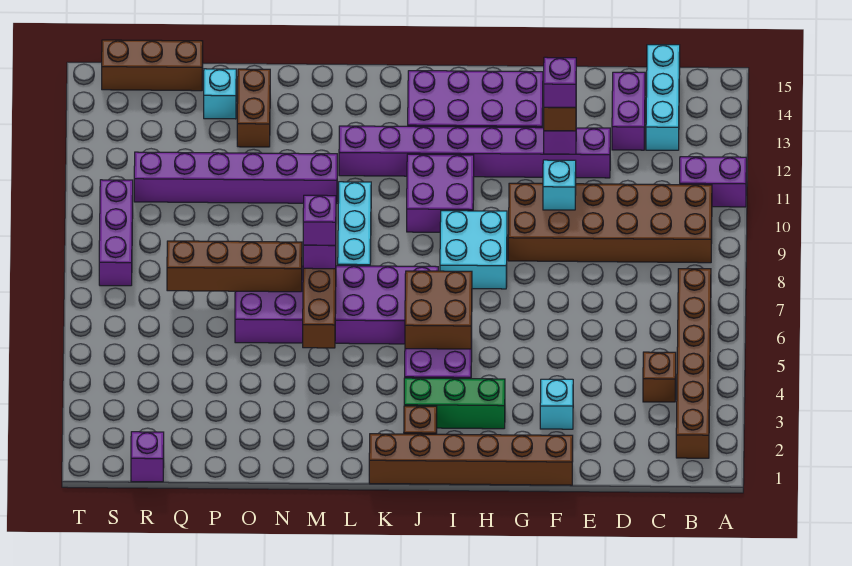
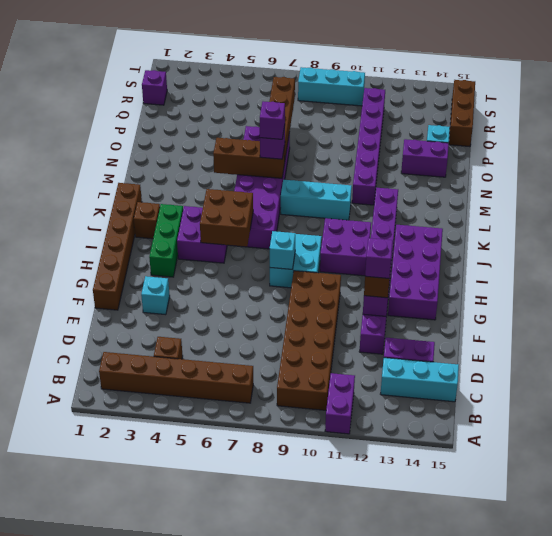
cyan brick F10 level 2 -> cyan brick H8 level 2
brown brick O13:O14 level 1 -> purple brick O13:O14 level 1
purple brick S8:S10 level 1 -> cyan brick S8:S10 level 1

